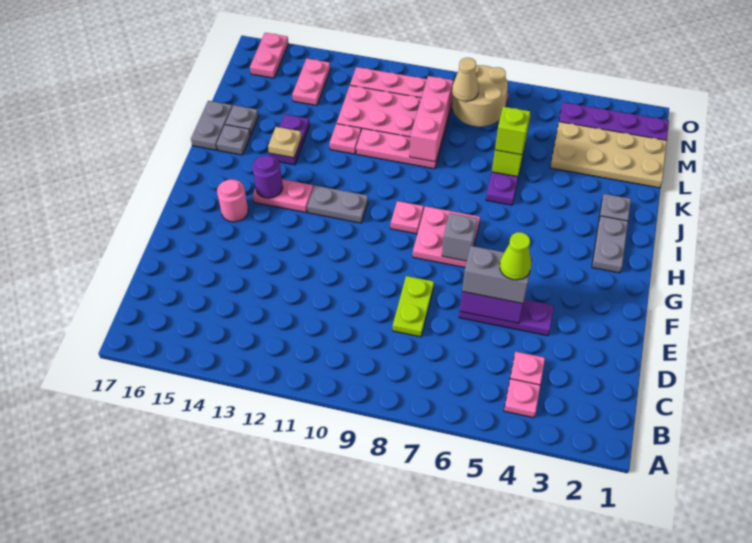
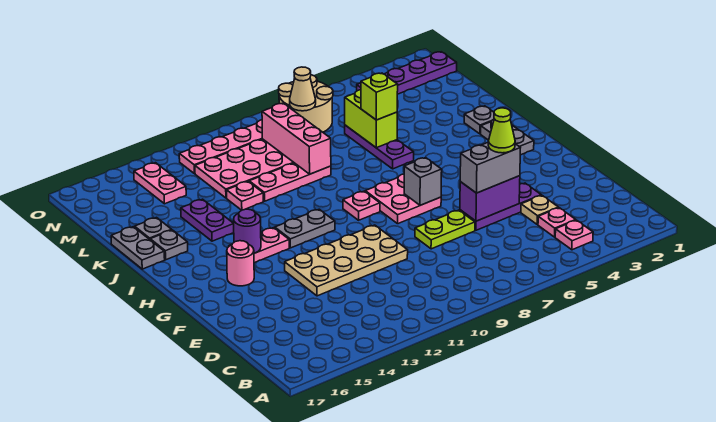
lime plate D8:E8 level 1 -> lime plate E7:E8 level 1
tan plate J14 level 2 -> tan plate D4 level 1
tan plate L1:M4 level 1 -> tan plate E10:F13 level 1
pink plate N16:O16 level 1 -> none

